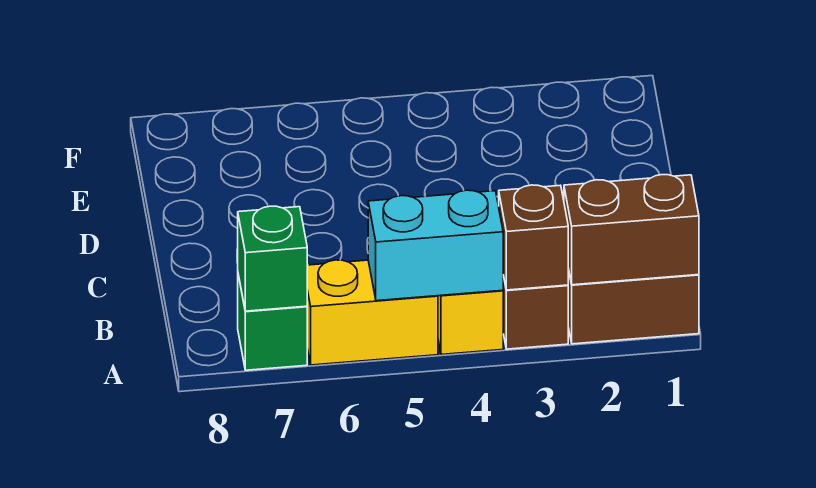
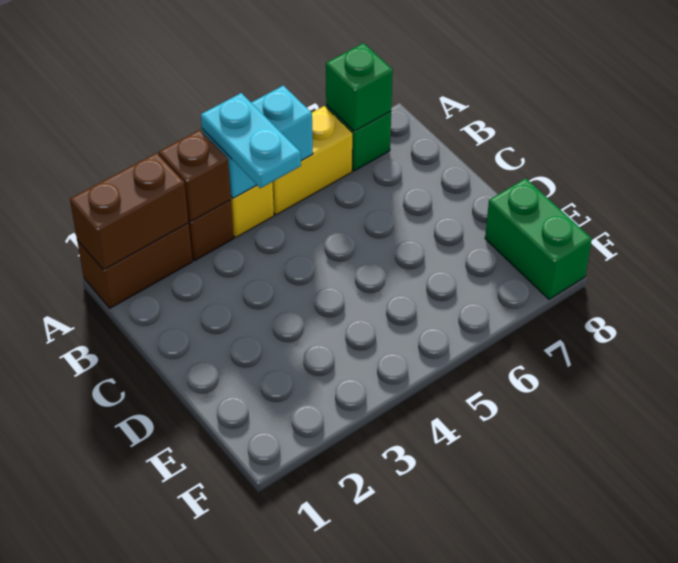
none -> cyan plate A4:B4 level 3
none -> green brick E8:F8 level 1

